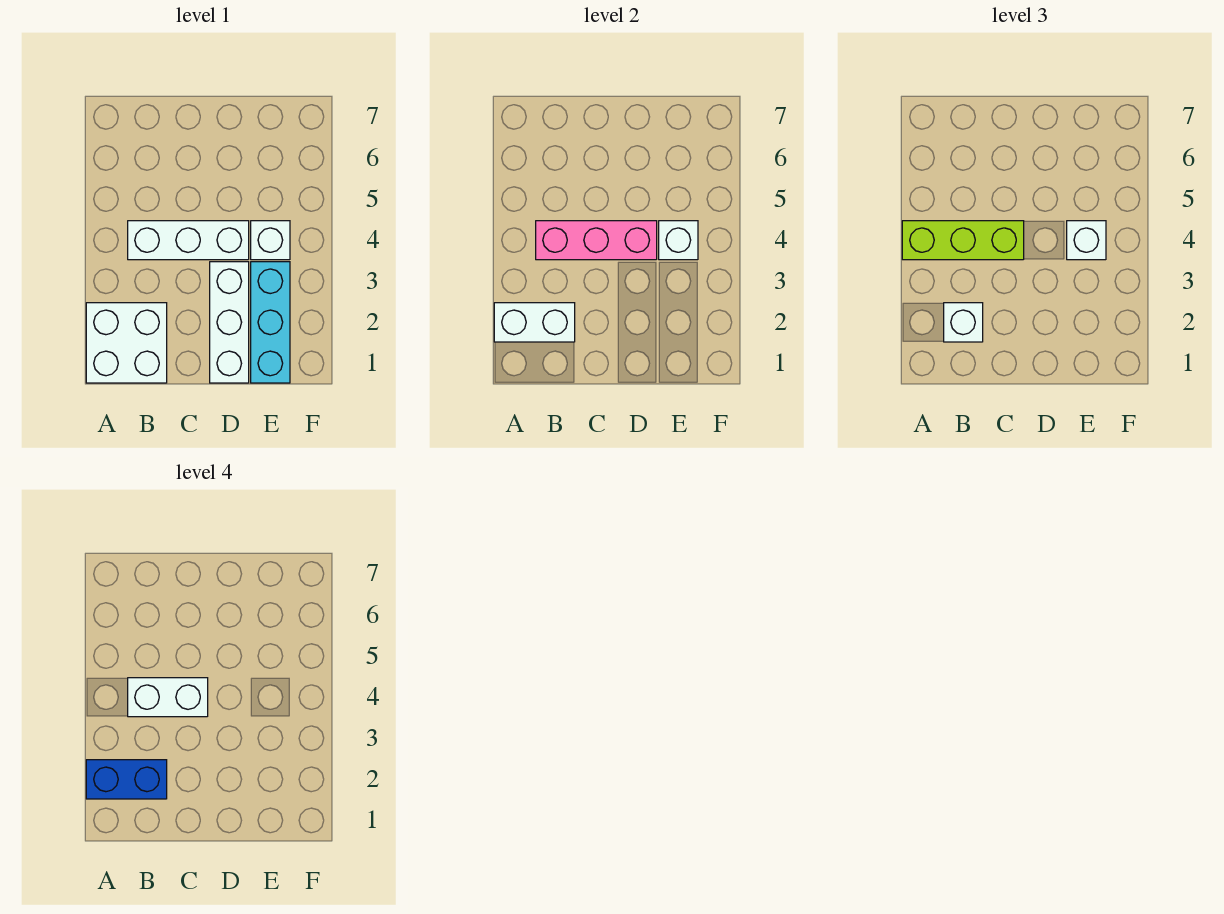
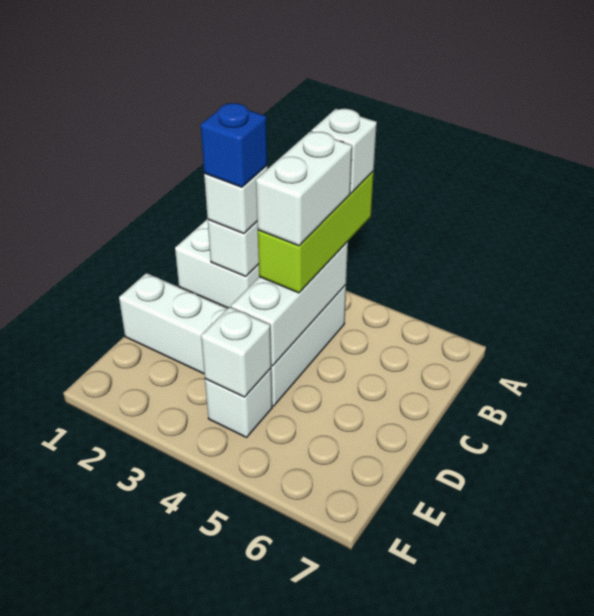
blue brick A2:B2 level 4 -> blue brick B2 level 4
pink brick B4:D4 level 2 -> white brick B4:D4 level 2
cyan brick E1:E3 level 1 -> none
white brick E4 level 3 -> white brick A4 level 4

